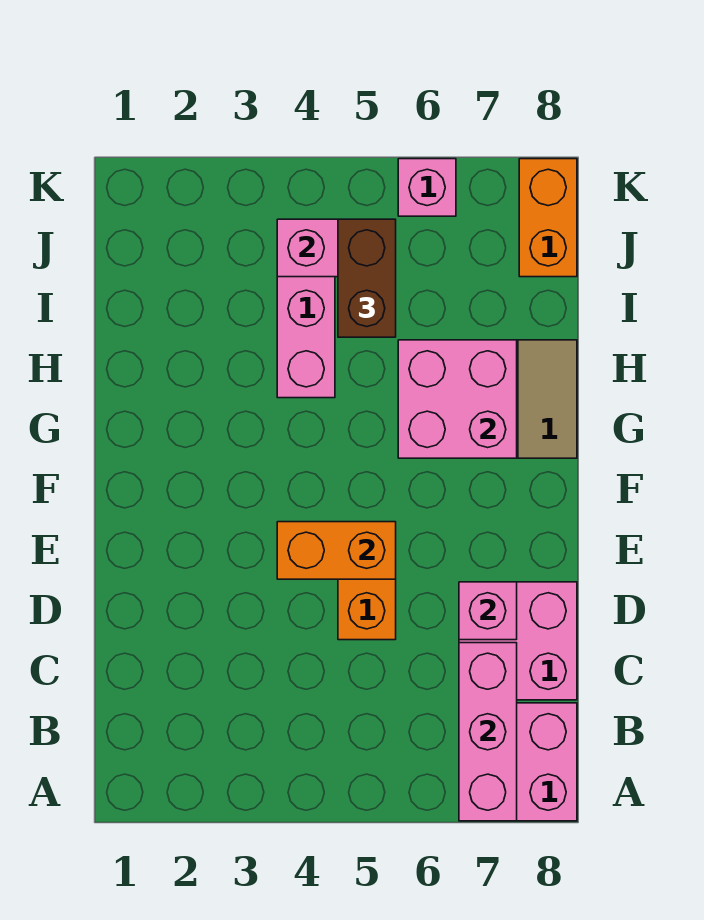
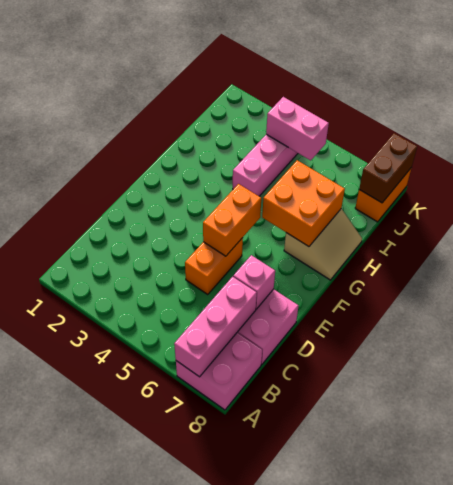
orange brick E4:E5 level 2 -> orange brick E5:F5 level 2
pink brick G6:H7 level 2 -> orange brick G6:H7 level 2
brown brick I5:J5 level 3 -> brown brick J8:K8 level 2
pink brick K6 level 1 -> none

